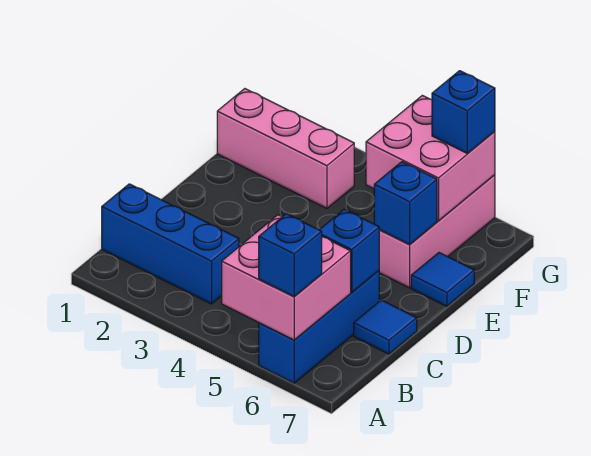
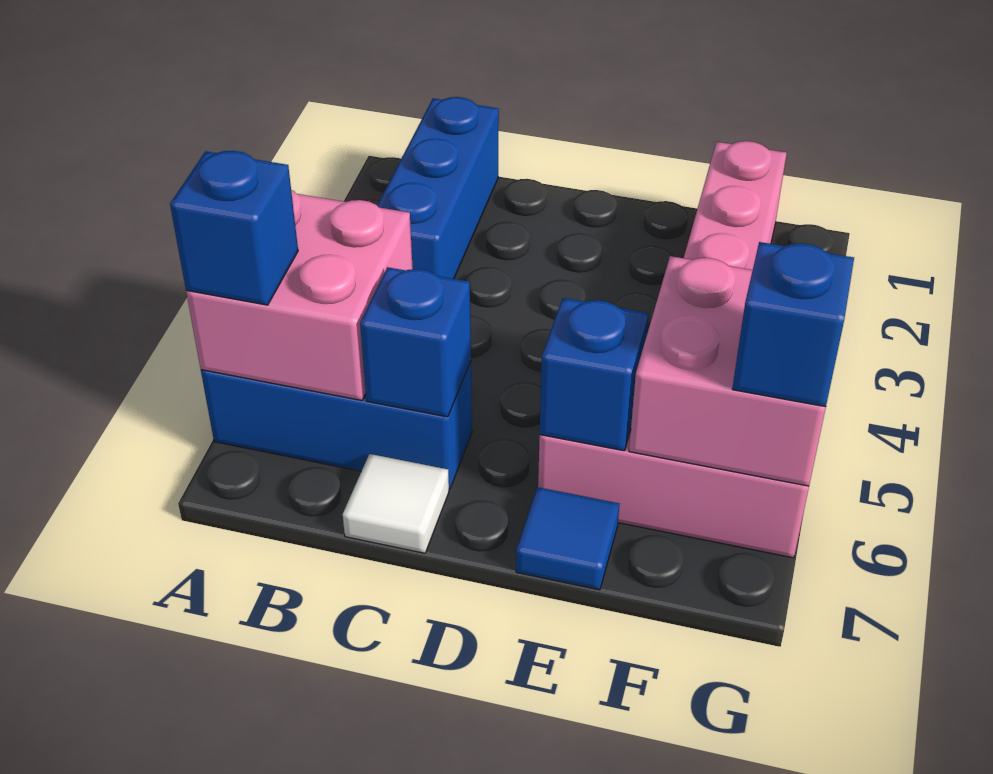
blue tile C7 level 1 -> white tile C7 level 1

